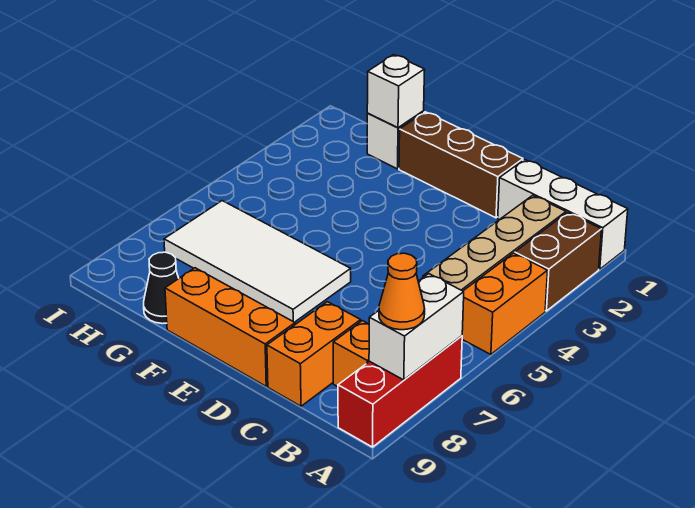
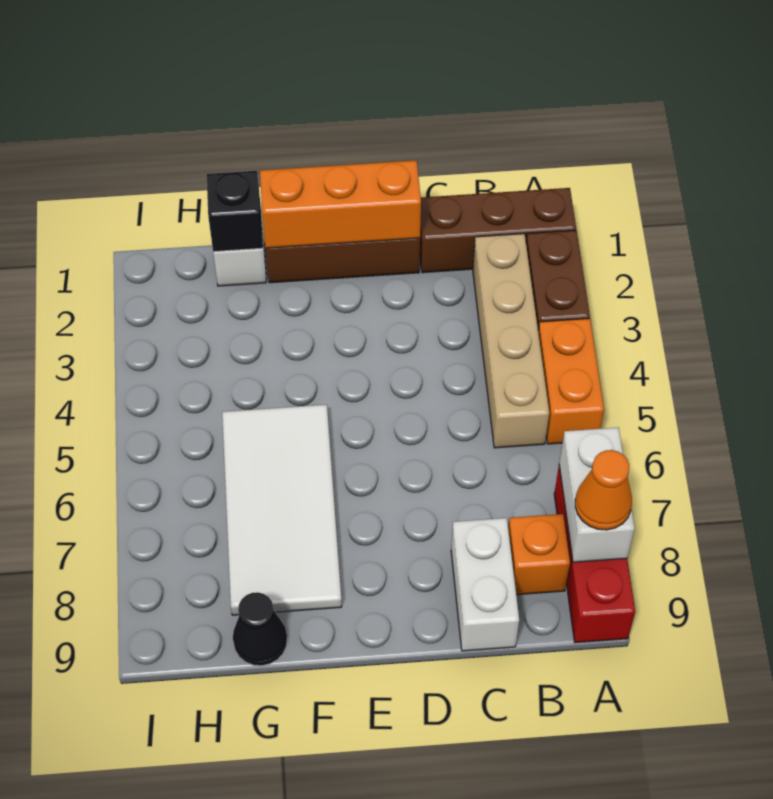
white brick A1:C1 level 1 -> brown brick A1:C1 level 1
orange brick C8:C9 level 1 -> white brick C8:C9 level 1
orange brick D9:F9 level 1 -> orange brick D1:F1 level 2
white tile E6:H7 level 1 -> white tile F5:G8 level 1
white brick G1 level 2 -> black brick G1 level 2

